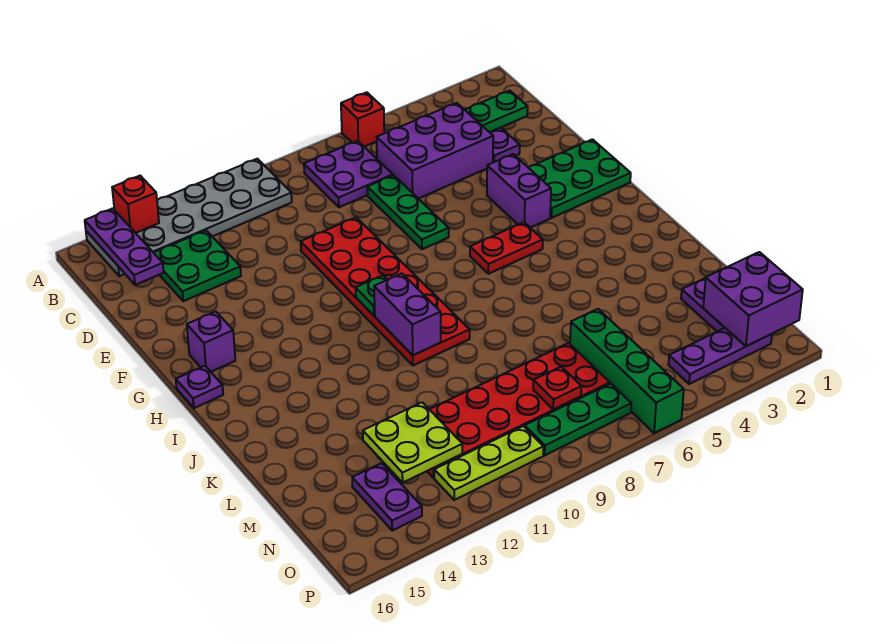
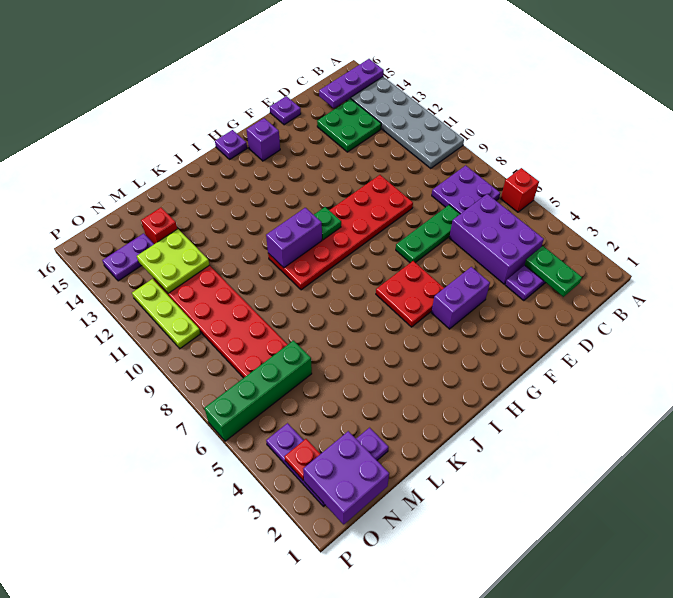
red brick A14 level 2 -> red brick M14 level 1
none -> purple plate E16 level 1
green plate F1:G3 level 1 -> none
red plate H5:H6 level 1 -> red plate G5:H6 level 1
red plate N8 level 2 -> red plate O3 level 2
green plate O7:O9 level 1 -> none

